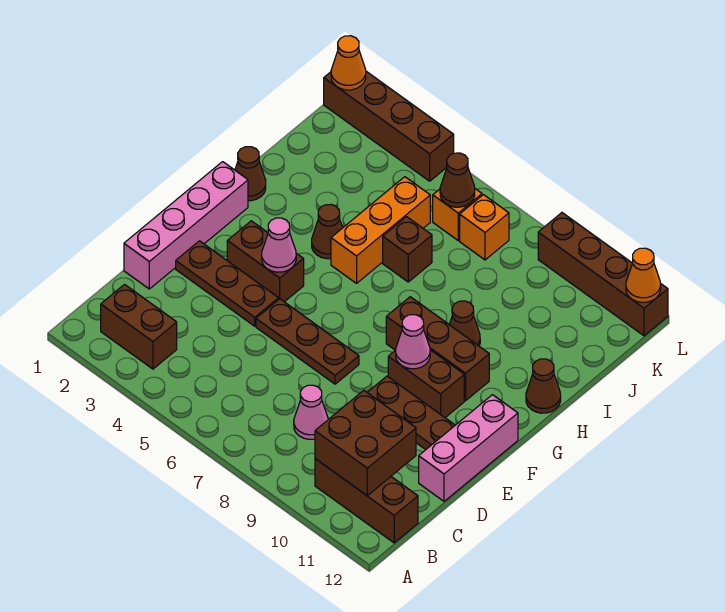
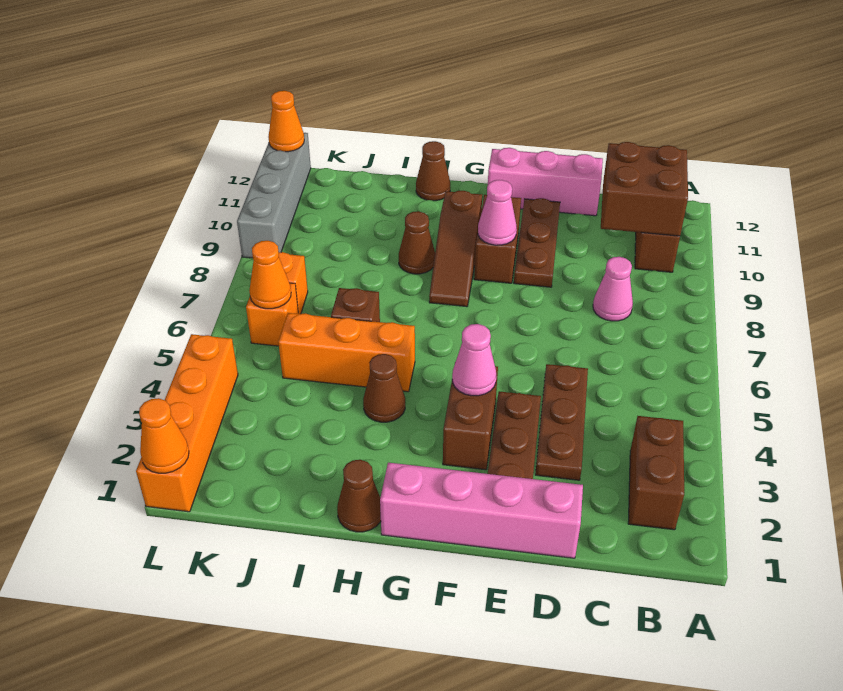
brown plate E5:E7 level 1 -> brown plate D3:D5 level 1
brown brick G8:G10 level 1 -> brown slope G8:G10 level 1 top 10
brown cone K6 level 2 -> orange cone K6 level 2
brown brick L1:L4 level 1 -> orange brick L1:L4 level 1
brown brick L9:L12 level 1 -> grey brick L9:L12 level 1

